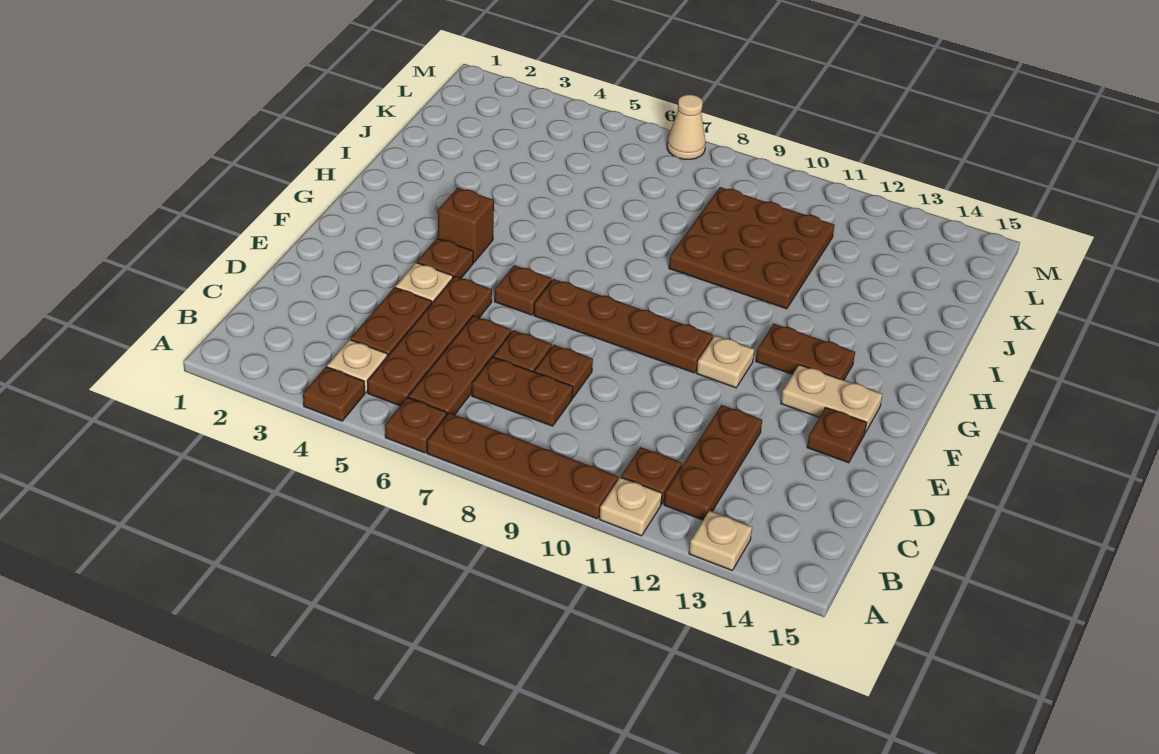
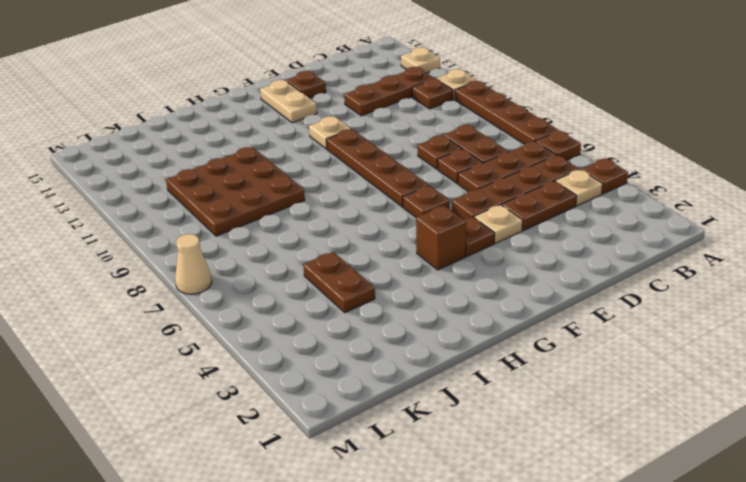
brown plate G12:G13 level 1 -> brown plate J4:J5 level 1

